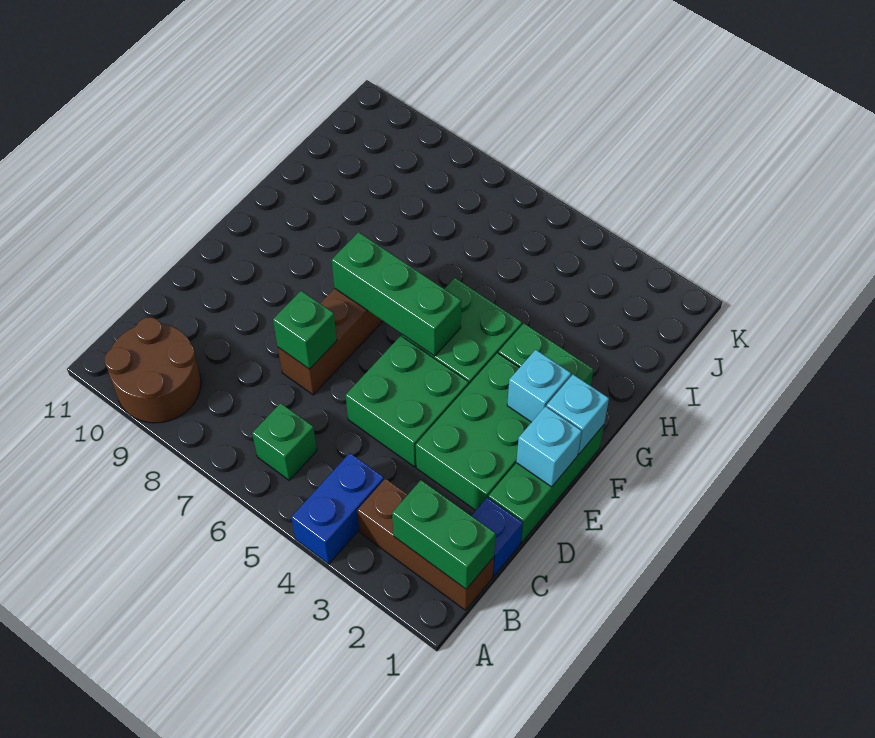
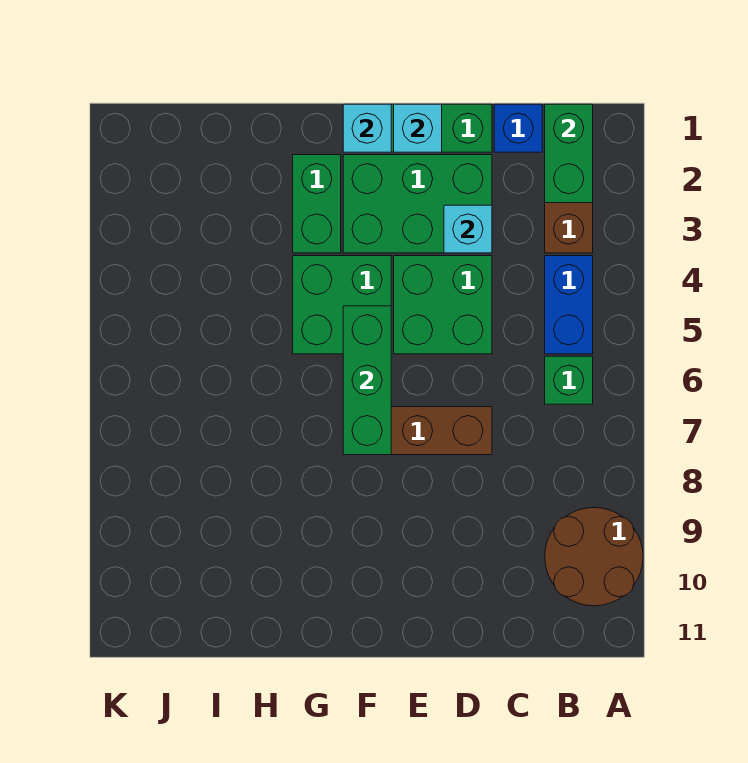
blue brick A4:B4 level 1 -> blue brick B4:B5 level 1
green brick D7 level 2 -> none
cyan brick F2 level 2 -> cyan brick D3 level 2

